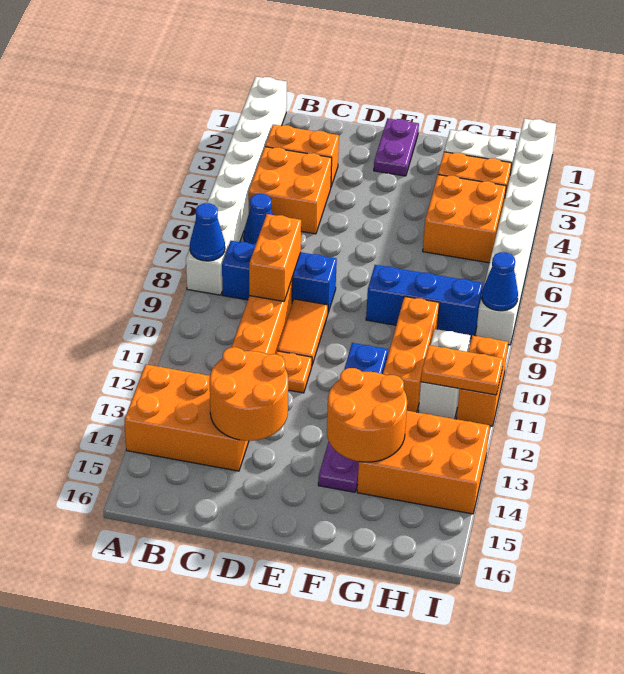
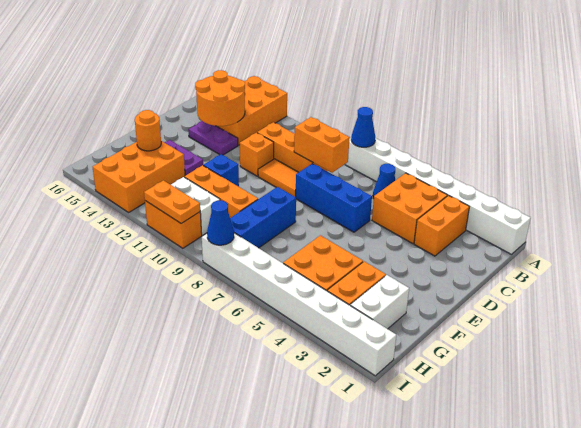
blue brick B8:D8 level 1 -> blue brick D6:D8 level 1
orange plate D11 level 1 -> orange brick D11 level 1
purple plate E1:E2 level 1 -> purple plate D13:D14 level 1
orange round brick F13:G14 level 2 -> orange round brick G14 level 2
orange plate H11:I11 level 2 -> orange plate I10:I11 level 2

